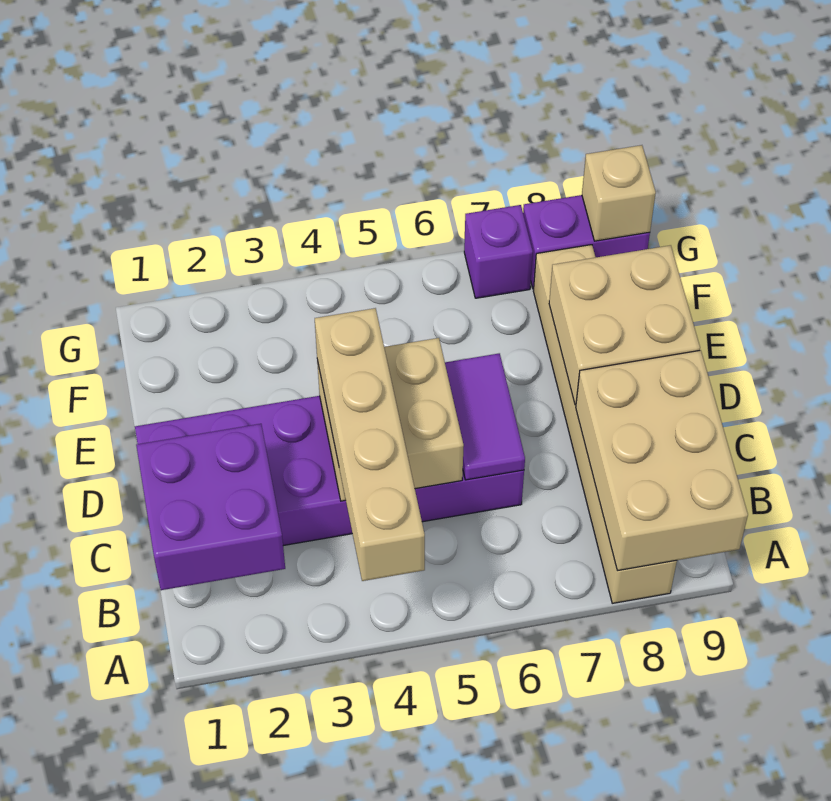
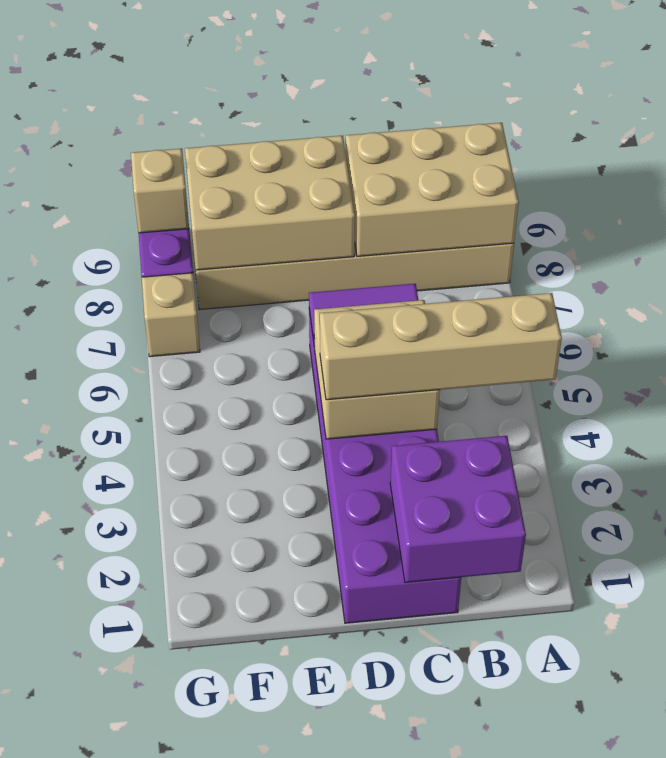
tan brick D8:E9 level 2 -> tan brick D8:F9 level 2
purple brick G7 level 1 -> tan brick G7 level 1

